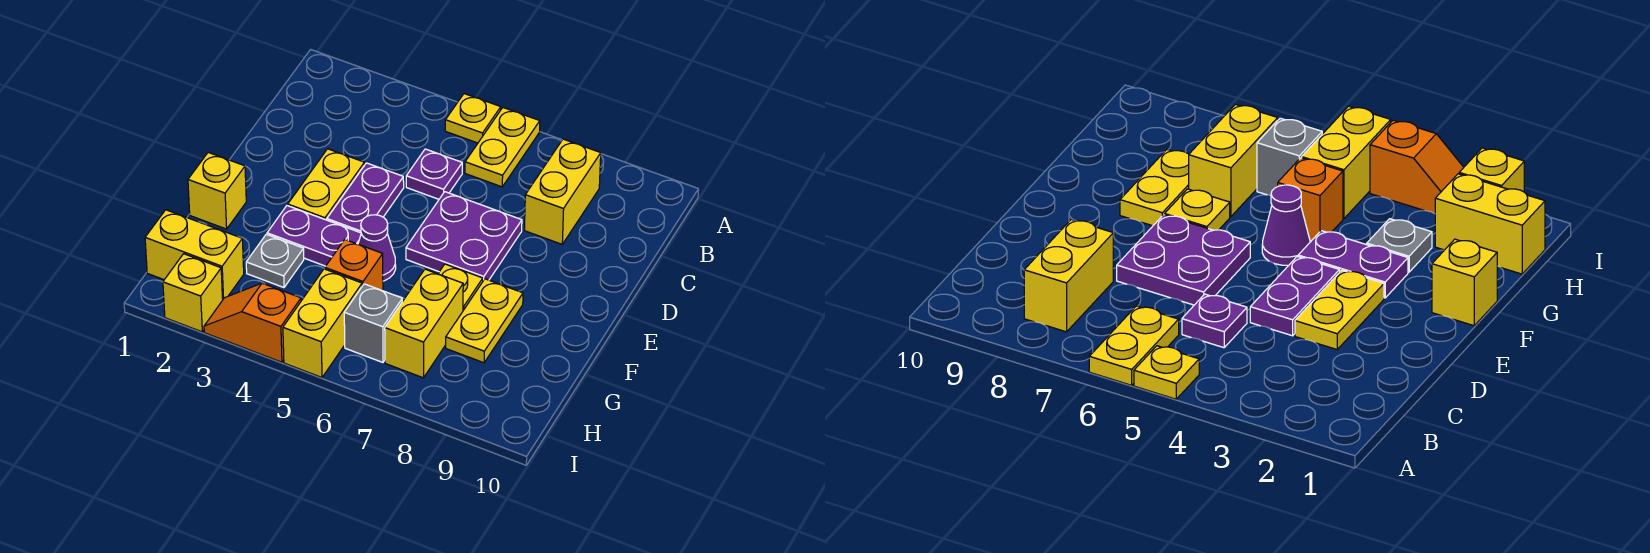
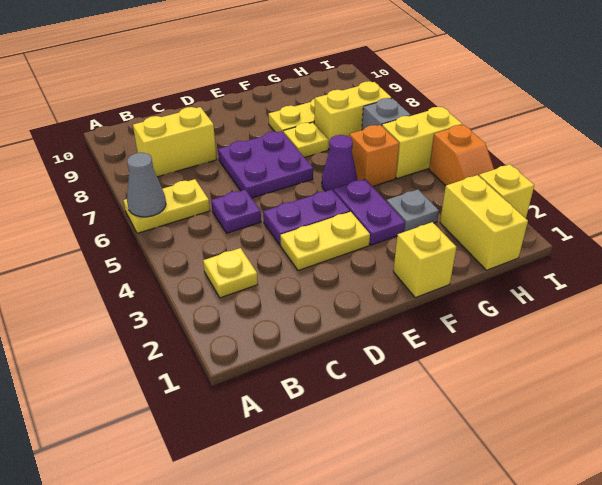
yellow plate A5 level 1 -> yellow plate B3 level 1
none -> grey cone A6 level 2

